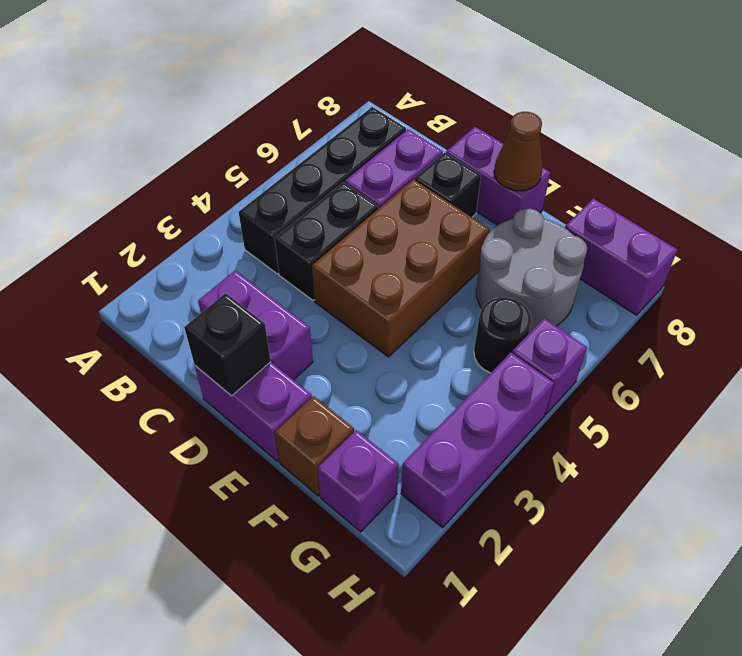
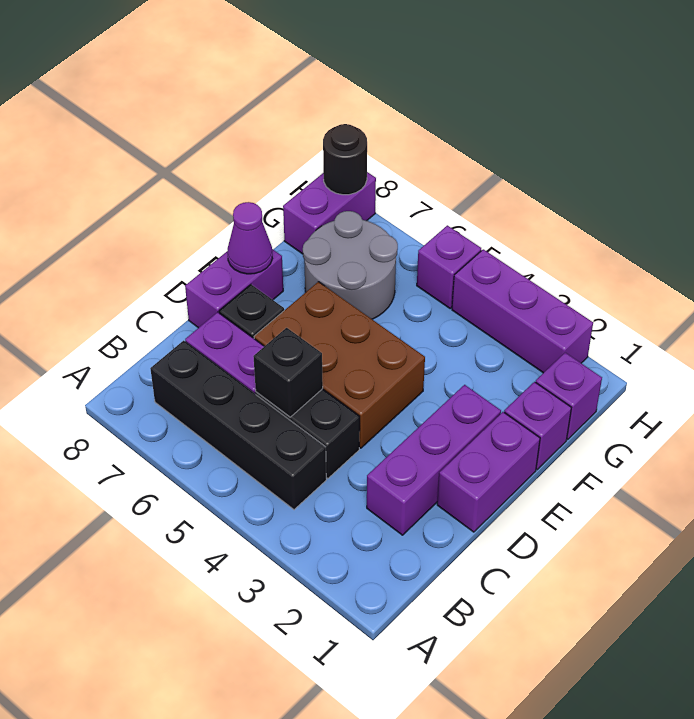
purple brick C2:D2 level 1 -> purple brick C2:E2 level 1
black brick D1 level 2 -> black brick C5 level 2
brown cone E8 level 2 -> purple cone E8 level 2
brown brick F1 level 1 -> purple brick F1 level 1
black round brick G5 level 1 -> black round brick H8 level 2

